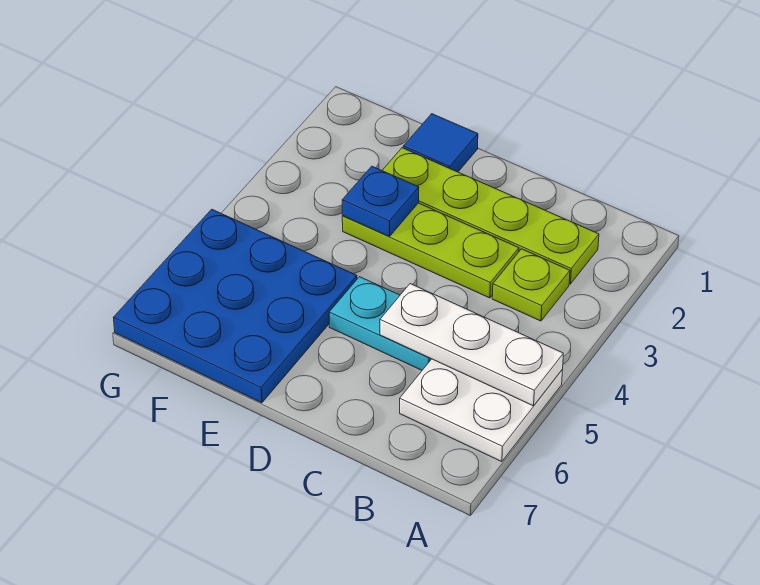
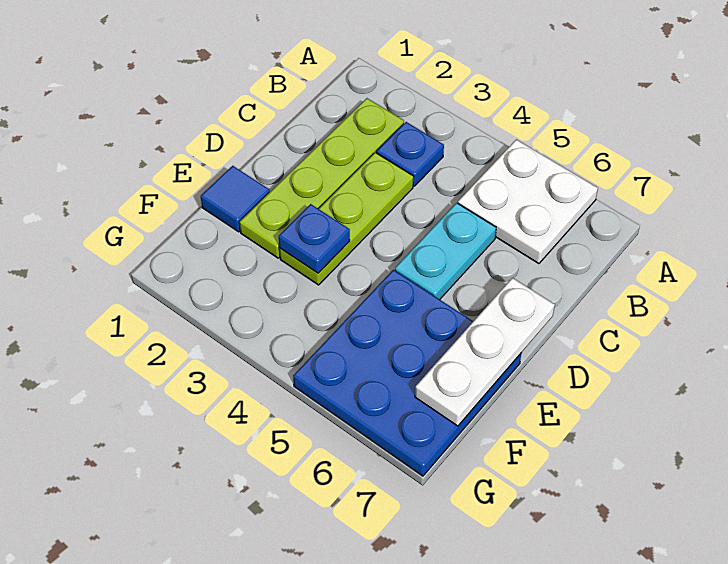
white plate A5:C5 level 2 -> white plate D7:F7 level 2
lime plate B3 level 1 -> blue plate B3 level 1

